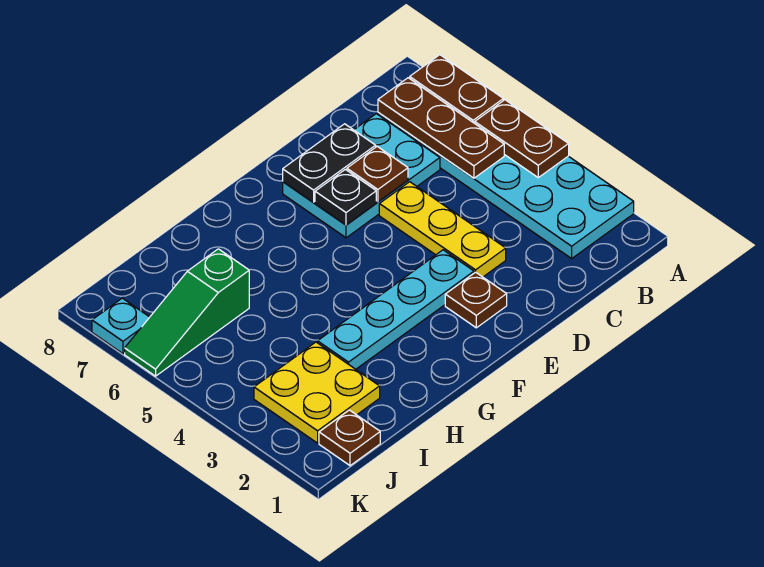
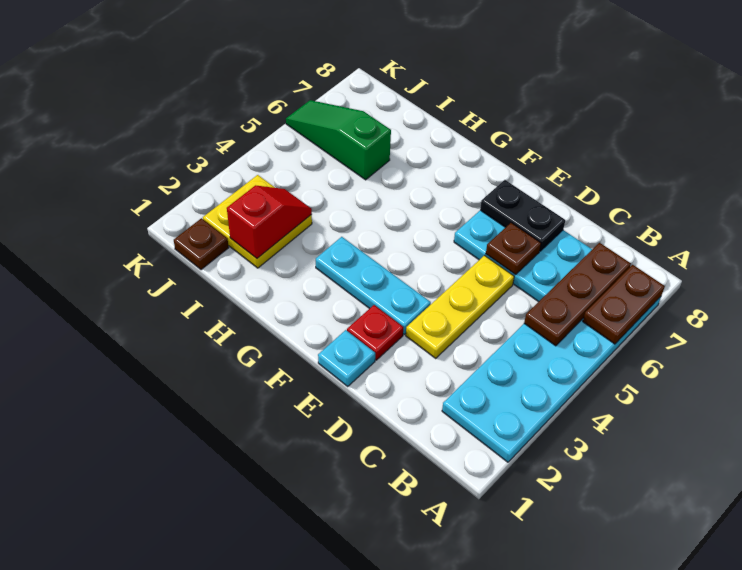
brown plate A4:A5 level 2 -> none
brown plate E2 level 1 -> red plate E2 level 1
cyan plate E3:H3 level 1 -> cyan plate E3:G3 level 1
black plate E6 level 2 -> none
none -> red slope I2:I3 level 2 top 2
cyan plate K7 level 1 -> cyan plate E1 level 1

